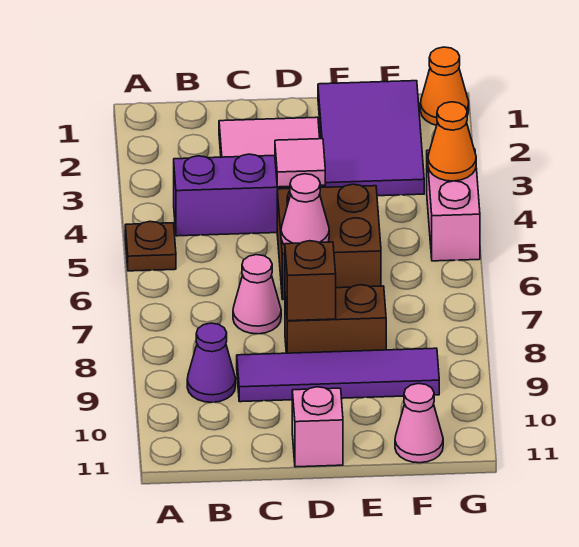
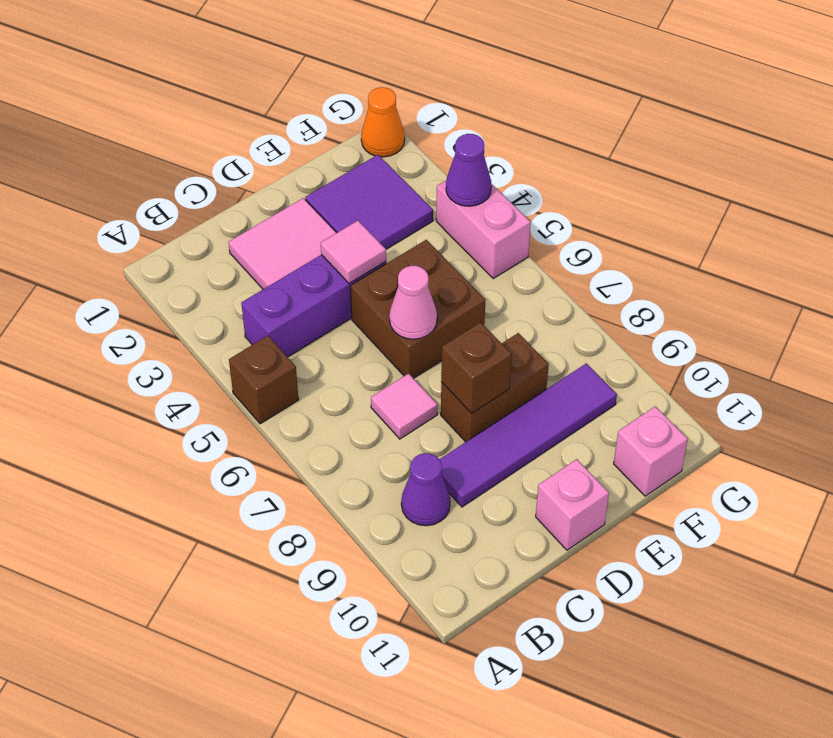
brown plate A5 level 1 -> brown brick A5 level 1
pink cone C7 level 1 -> pink tile C7 level 1
purple tile E1:F3 level 1 -> purple tile E2:F3 level 1
pink cone F11 level 1 -> pink brick F11 level 1
orange cone G4 level 2 -> purple cone G4 level 2

